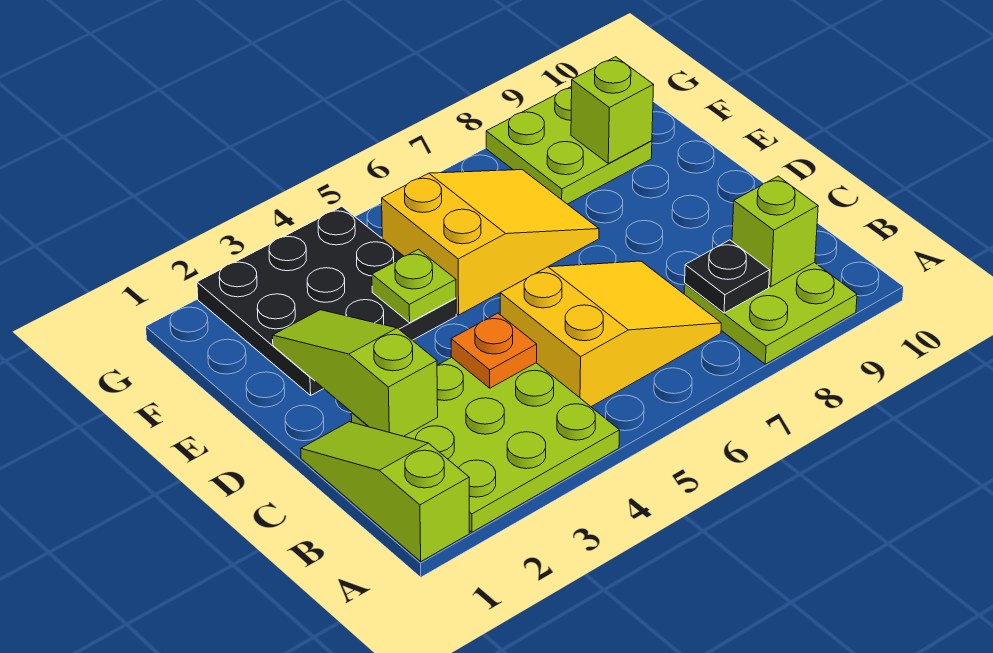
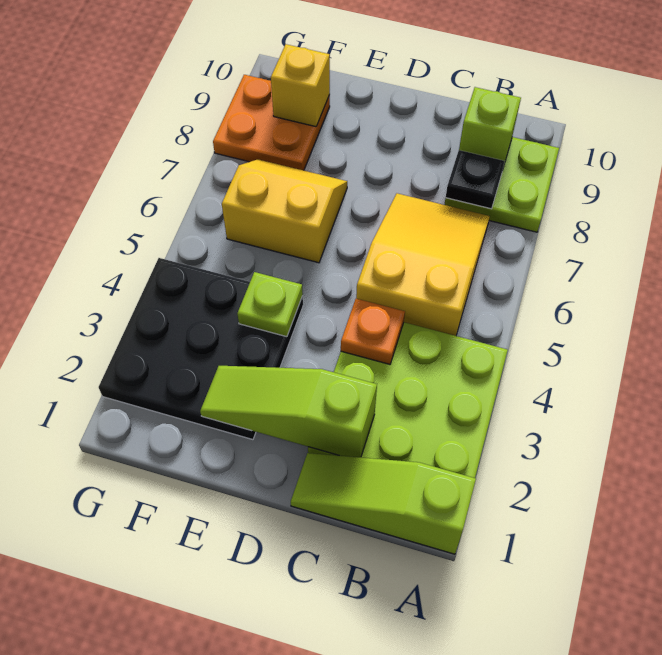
yellow slope E5:F7 level 1 top 5 -> yellow slope E6:F7 level 1 top 6
lime plate F8:G9 level 1 -> orange plate F8:G9 level 1
lime brick F9 level 2 -> yellow brick F9 level 2

